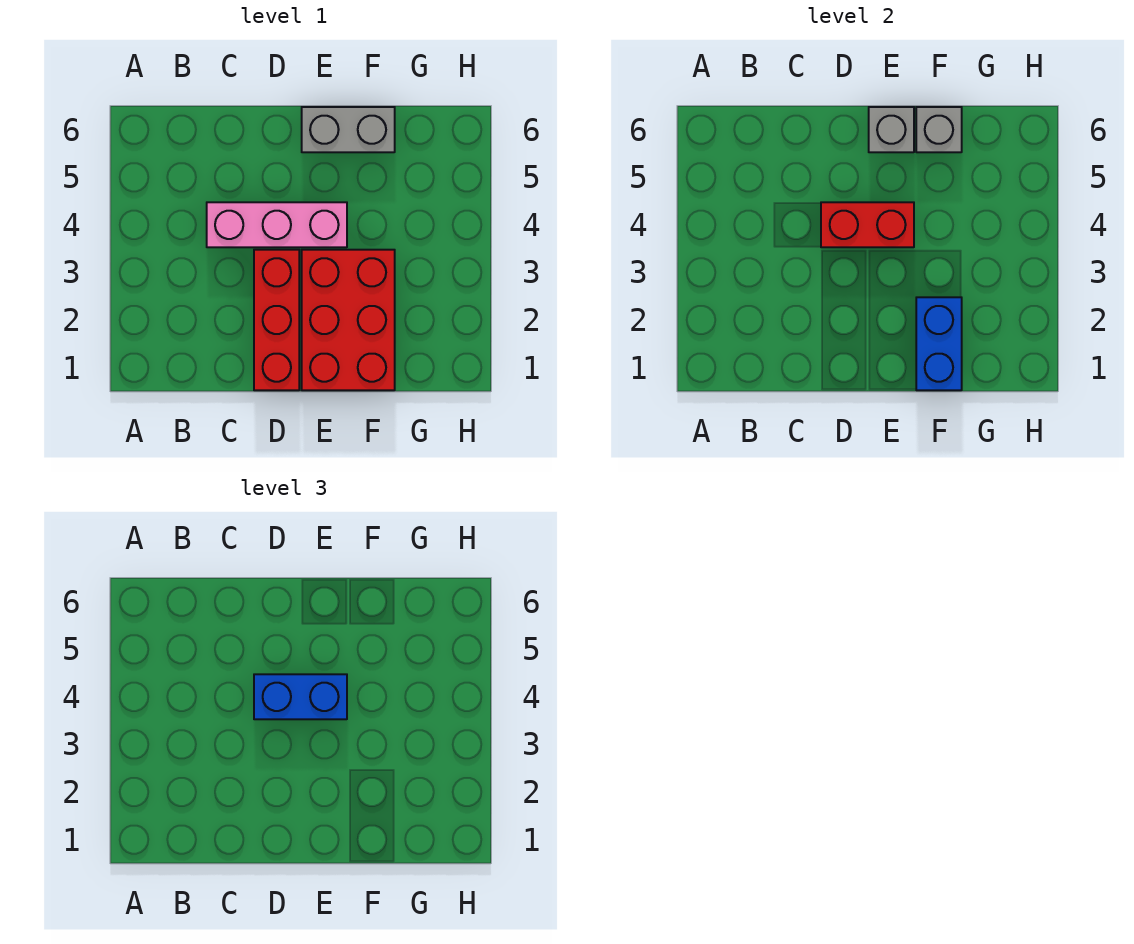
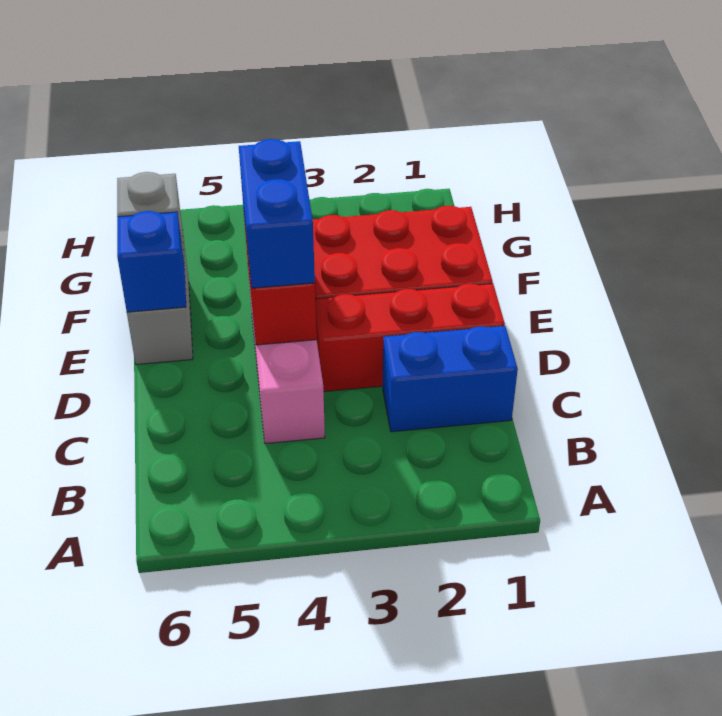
grey brick E6 level 2 -> blue brick E6 level 2
blue brick F1:F2 level 2 -> blue brick C1:C2 level 1

